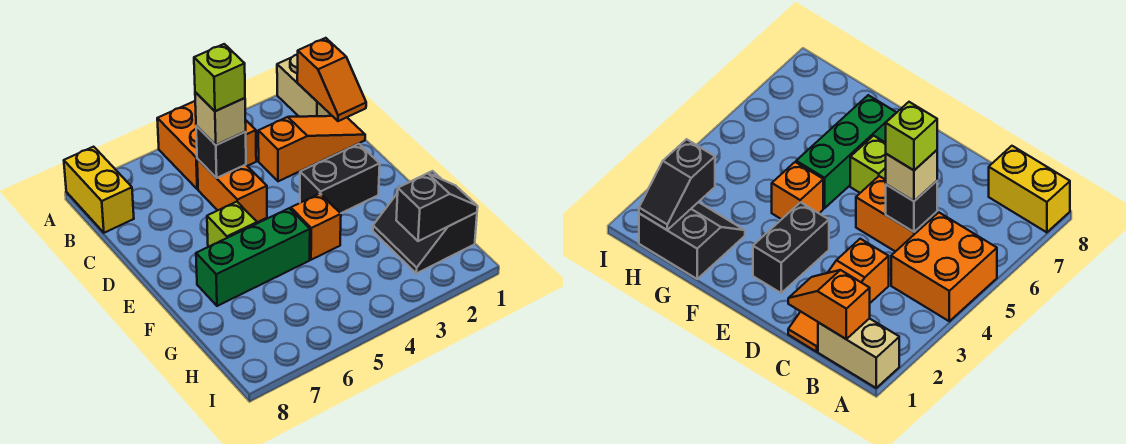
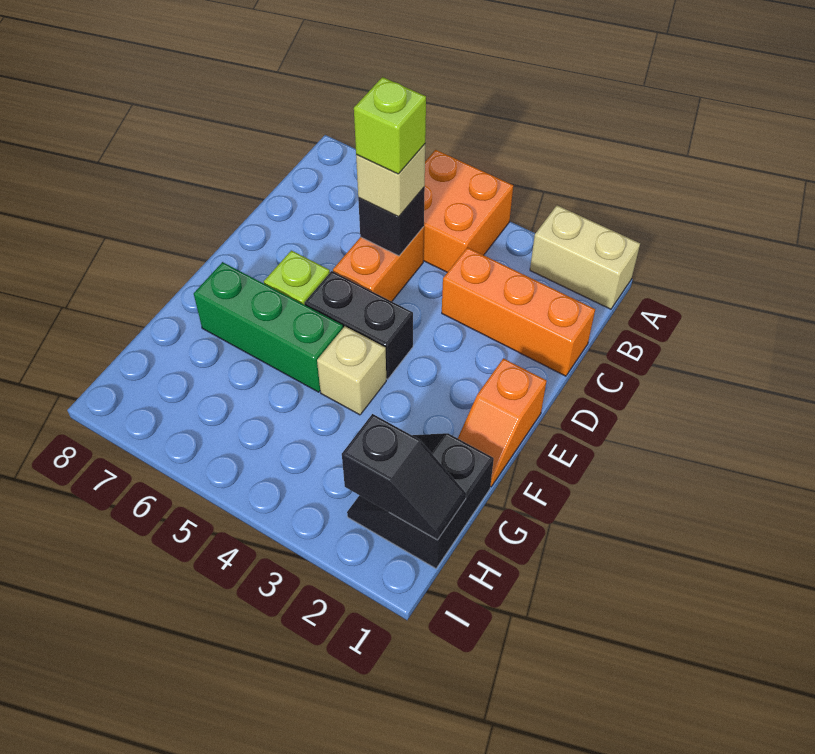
tan brick A1:B1 level 1 -> tan brick A1:A2 level 1
yellow brick A8:B8 level 1 -> none
orange slope B1:C1 level 2 top B -> orange slope E1:F1 level 1 top E
orange slope C1:C3 level 1 top 3 -> orange brick C1:C3 level 1
black brick E2:E3 level 1 -> black brick E4:E5 level 1
orange brick F4 level 1 -> tan brick F4 level 1

